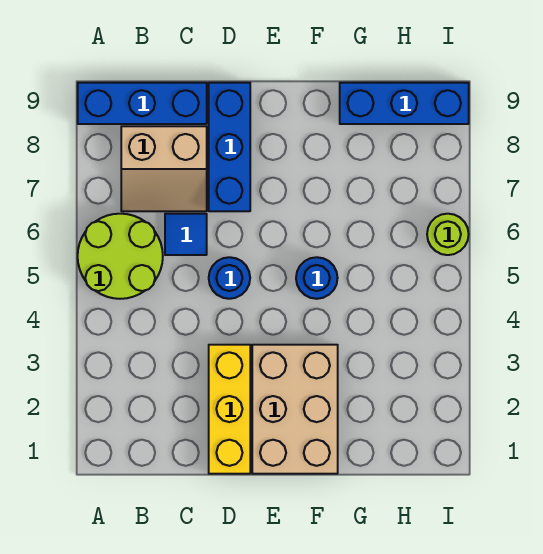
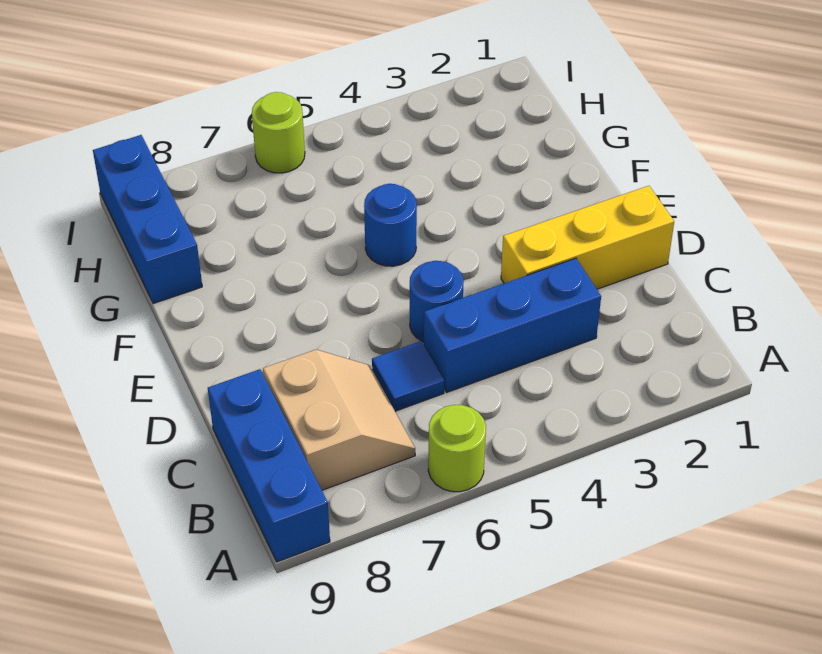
lime round brick A5:B6 level 1 -> lime round brick A6 level 1
blue brick D7:D9 level 1 -> blue brick C3:C5 level 1
tan brick E1:F3 level 1 -> none

